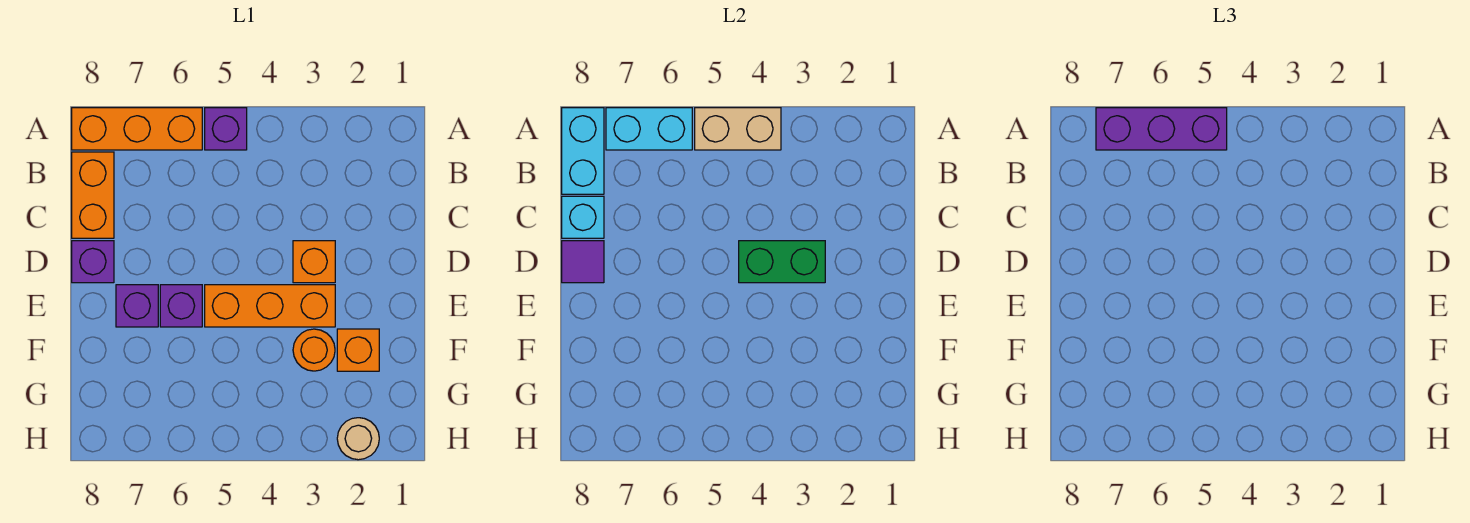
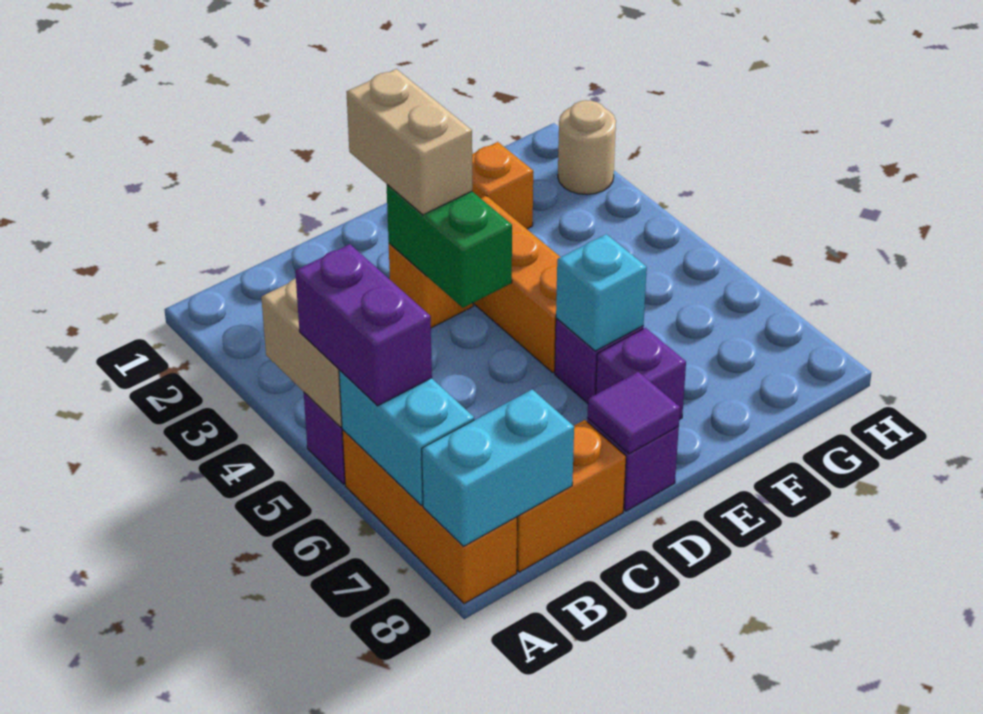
purple brick A5:A7 level 3 -> purple brick A5:A6 level 3
cyan brick C8 level 2 -> cyan brick E6 level 2
none -> tan brick D2:D3 level 3
orange round brick F3 level 1 -> none

